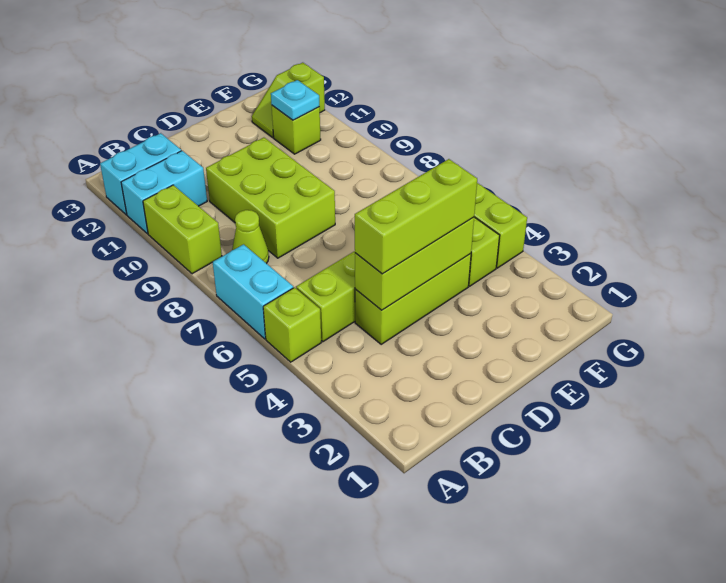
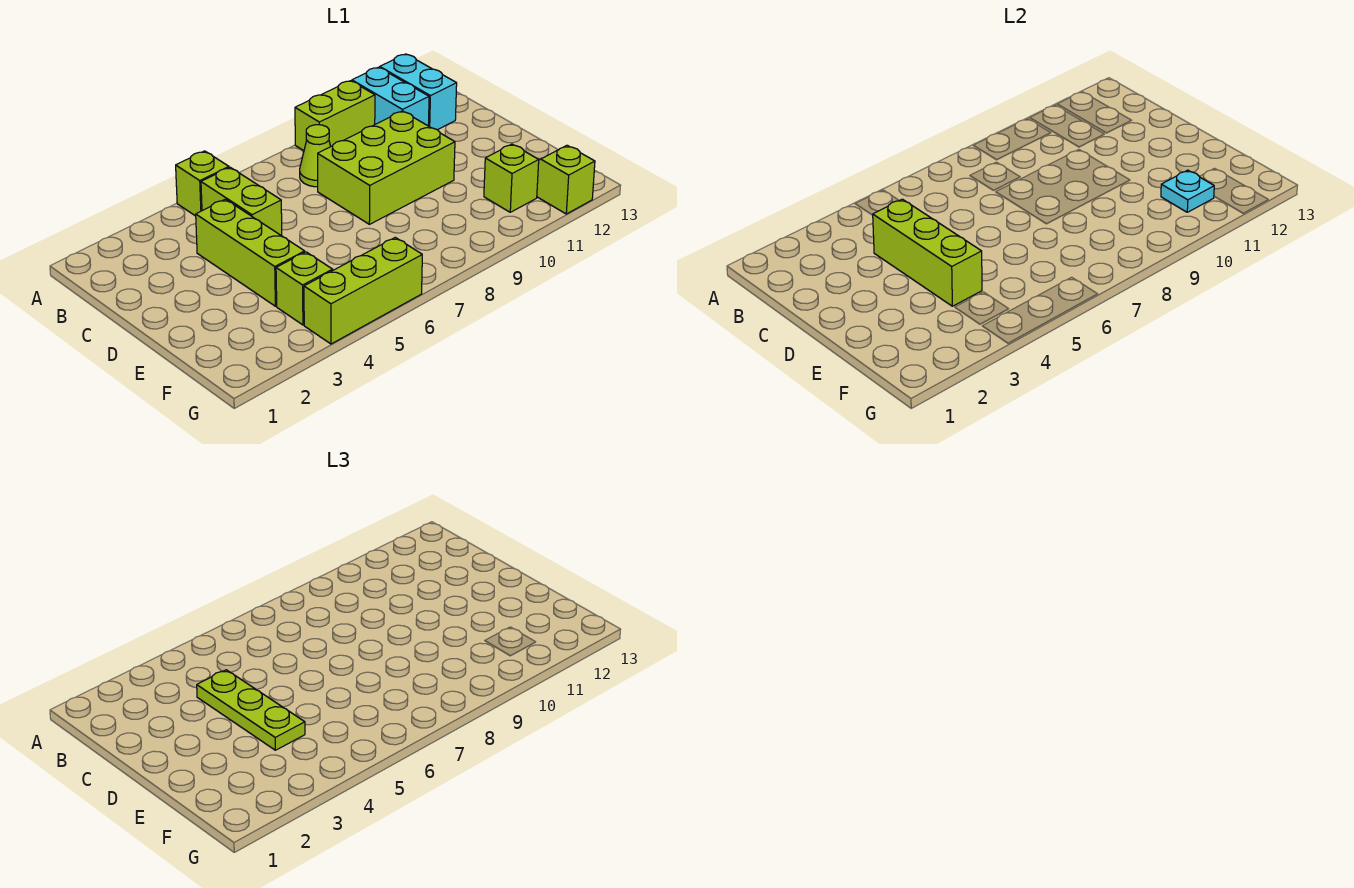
cyan brick A6:A7 level 1 -> none
lime brick C4:E4 level 3 -> lime plate C4:E4 level 3

